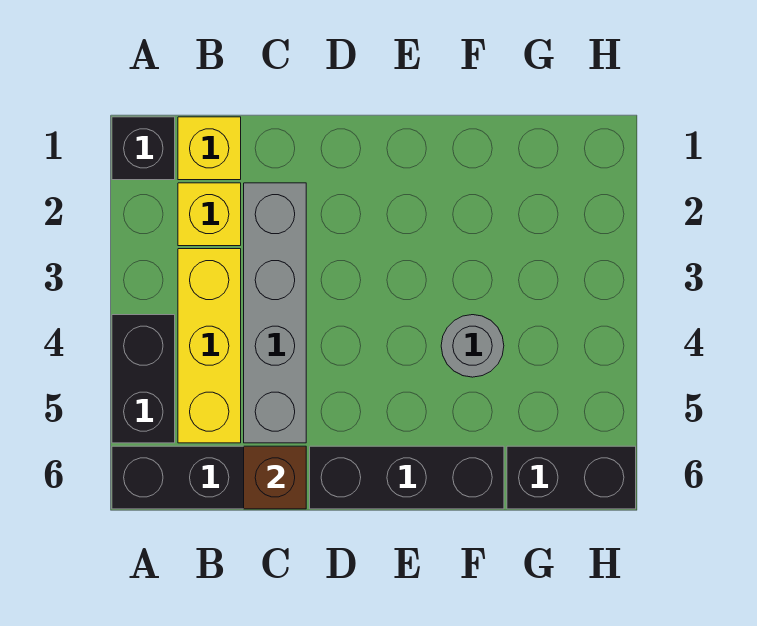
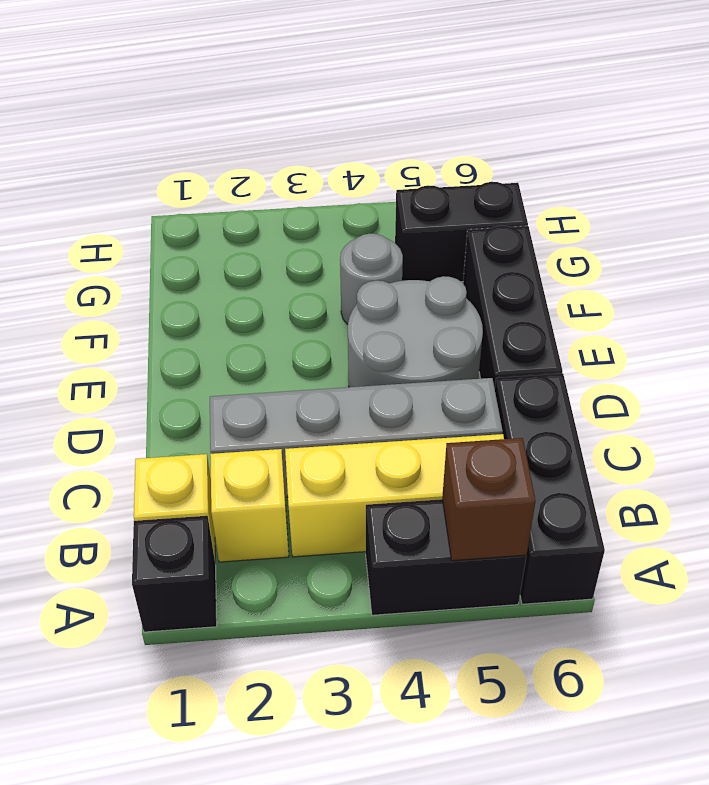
brown brick C6 level 2 -> brown brick A5 level 2
none -> grey round brick D4:E5 level 1
black brick G6:H6 level 1 -> black brick G5:G6 level 1

